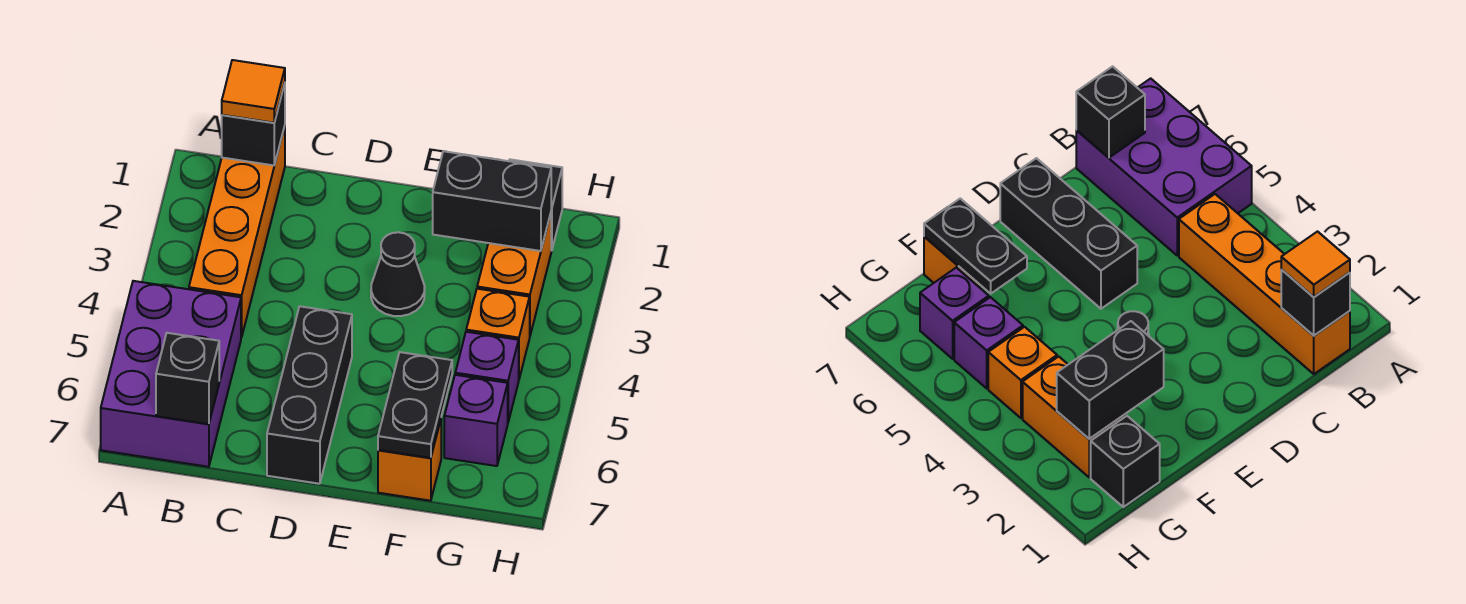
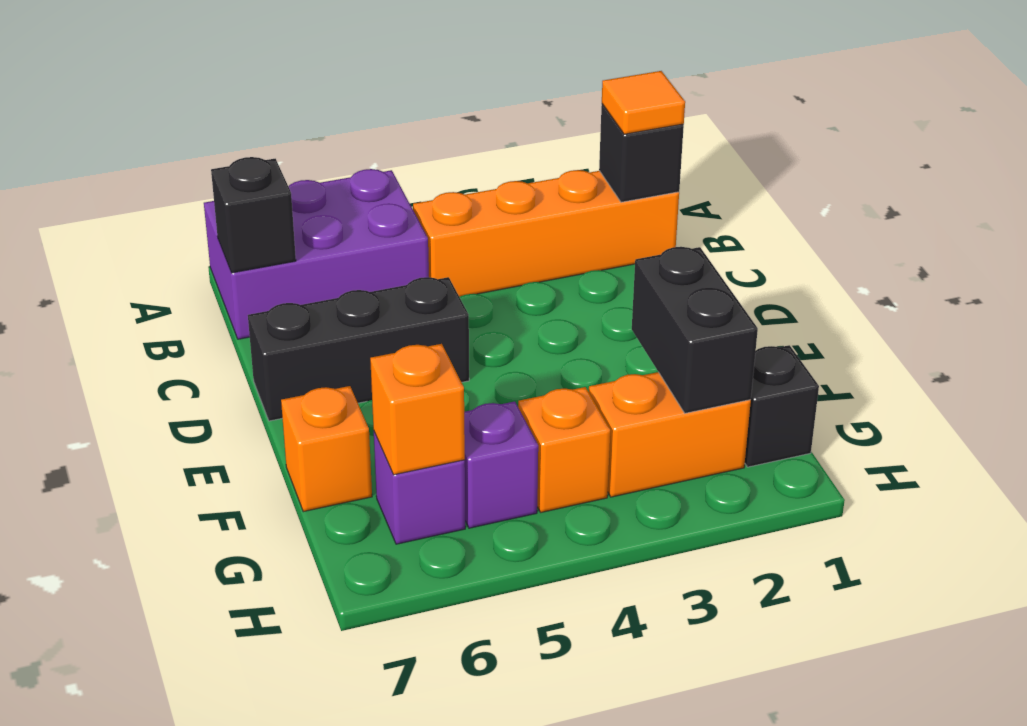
black cone E3 level 1 -> none
black plate F6:F7 level 2 -> none
none -> orange brick G6 level 2

